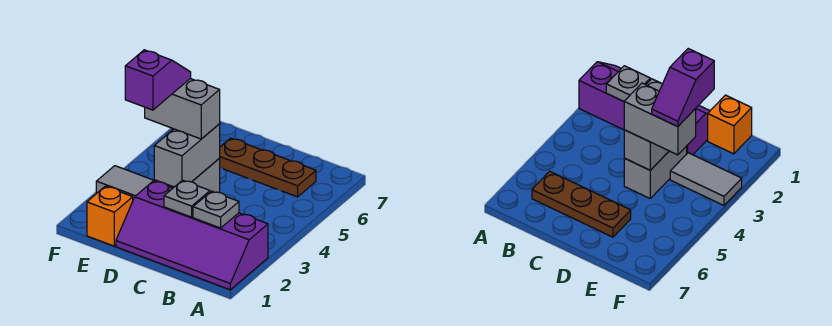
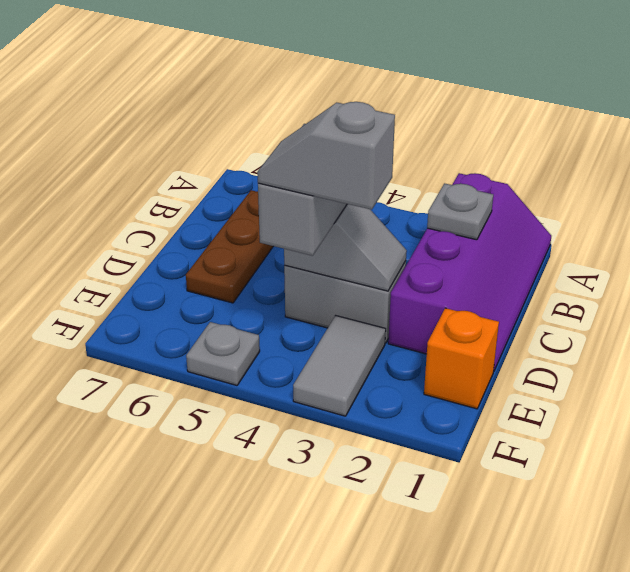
grey plate C2 level 2 -> grey plate F5 level 1
grey brick D3:D4 level 2 -> grey slope D3:D4 level 2 top 4
purple slope E3:E4 level 4 top 3 -> grey slope E3:E4 level 4 top 3

